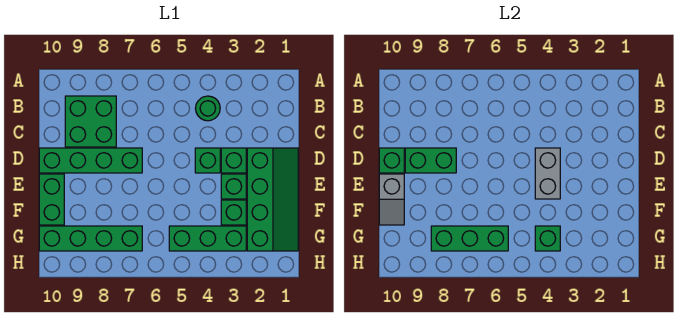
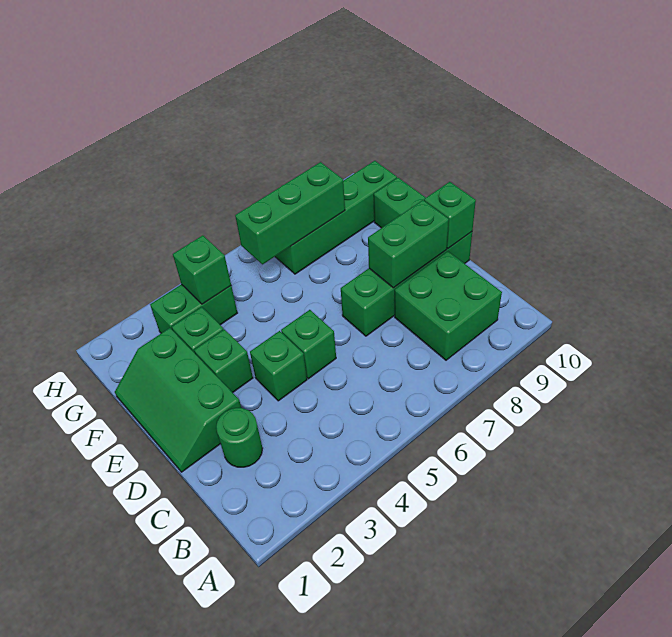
green round brick B4 level 1 -> green round brick C2 level 1
green slope D1:G2 level 1 top 2 -> green slope D1:F2 level 1 top 2
green brick D3 level 1 -> green brick D5 level 1
grey brick D4:E4 level 2 -> none
grey slope E10:F10 level 2 top E -> none
green brick G3:G5 level 1 -> green brick G3:G4 level 1

